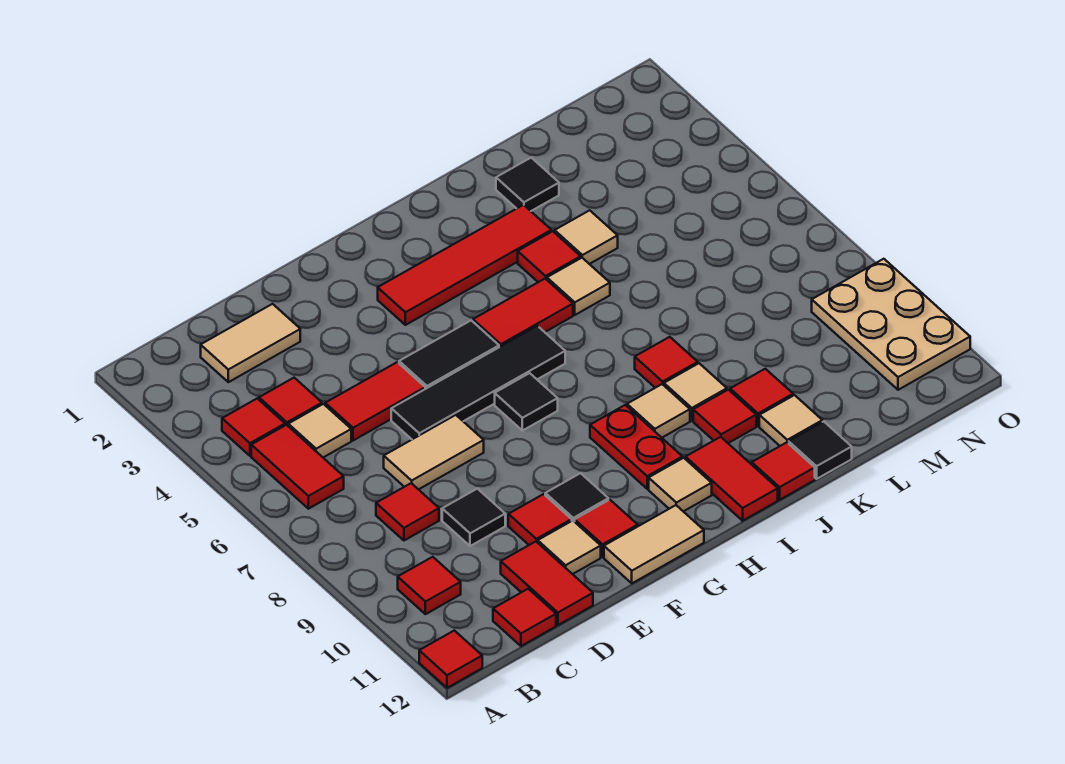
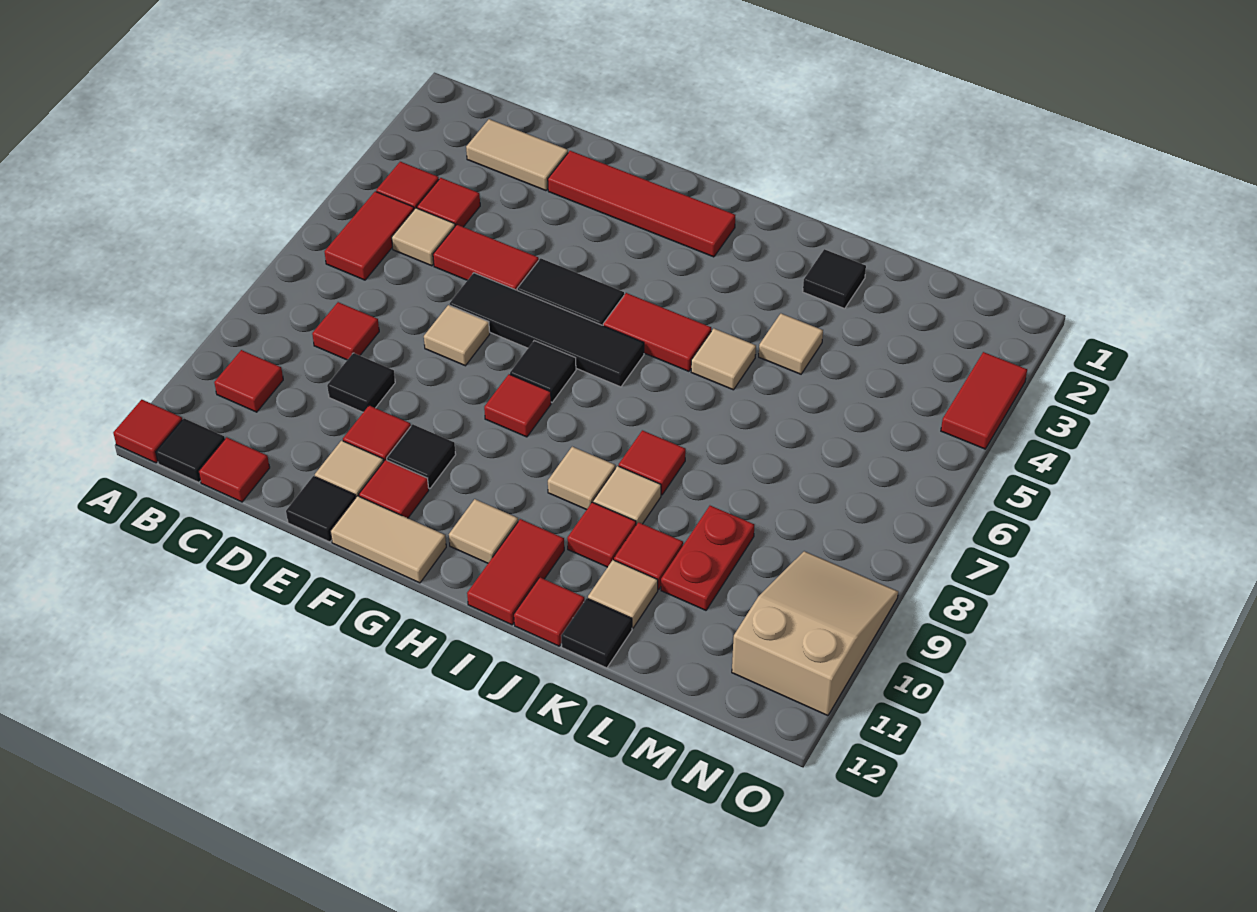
none -> black tile B12 level 1
tan tile D7:E7 level 1 -> tan tile E7 level 1
red tile D11:D12 level 1 -> red tile O3:O4 level 1
none -> black tile E12 level 1
red tile G3:J3 level 1 -> red tile E2:H2 level 1
red plate H9:H10 level 1 -> red plate L9:L10 level 1
red tile J4 level 1 -> red tile G8 level 1
tan plate N9:O11 level 1 -> tan slope N9:O11 level 1 top 11

